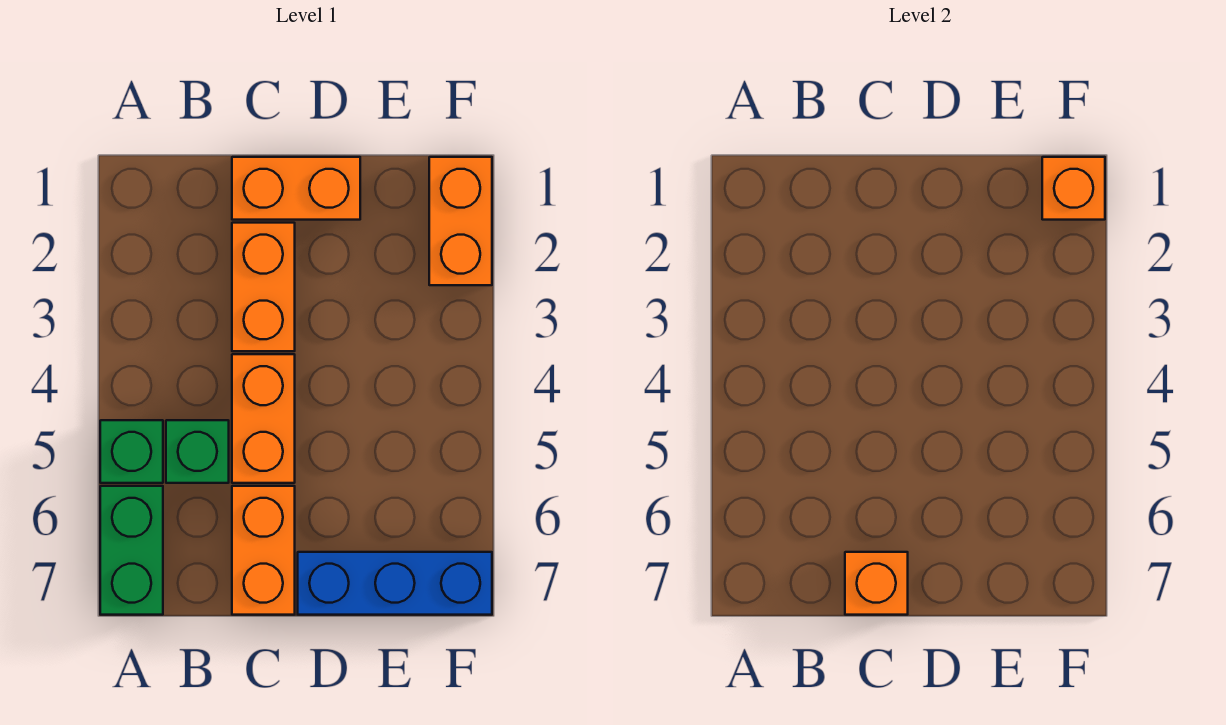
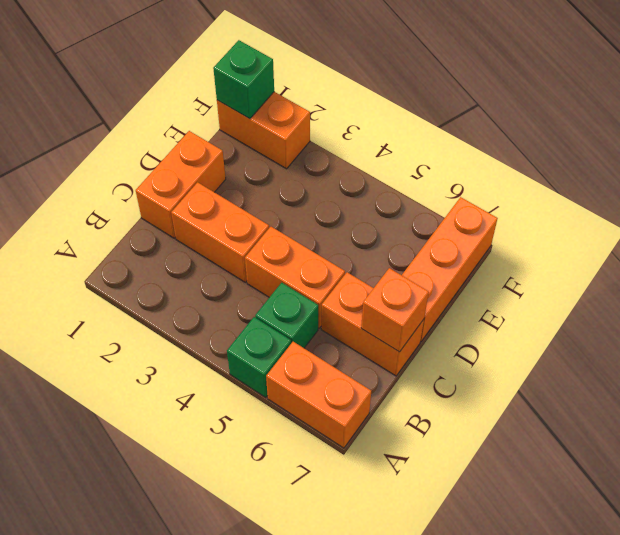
green brick A6:A7 level 1 -> orange brick A6:A7 level 1
blue brick D7:F7 level 1 -> orange brick D7:F7 level 1
orange brick F1 level 2 -> green brick F1 level 2

